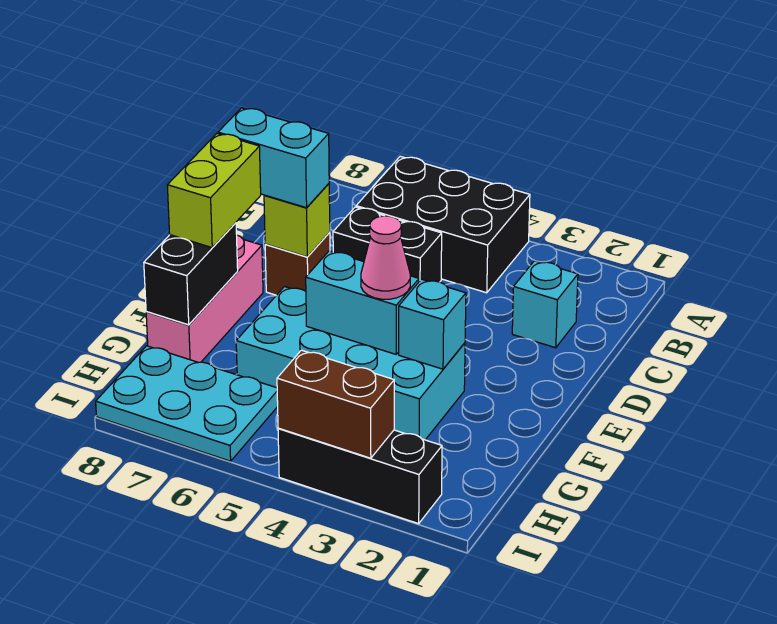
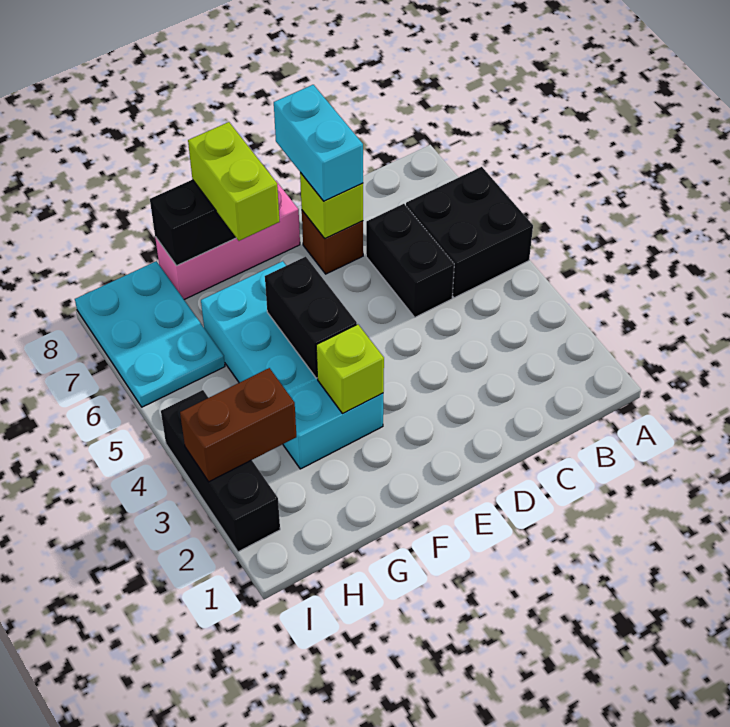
black brick A4:B6 level 1 -> black brick A5:B6 level 1
cyan brick C2 level 1 -> none
lime brick E8:F8 level 3 -> lime brick F7:F8 level 3
cyan brick F3 level 2 -> lime brick F3 level 2
cyan brick F4:F5 level 2 -> black brick F4:F5 level 2
pink cone F4 level 3 -> none
brown brick I3:I4 level 2 -> brown brick H3:I3 level 2

